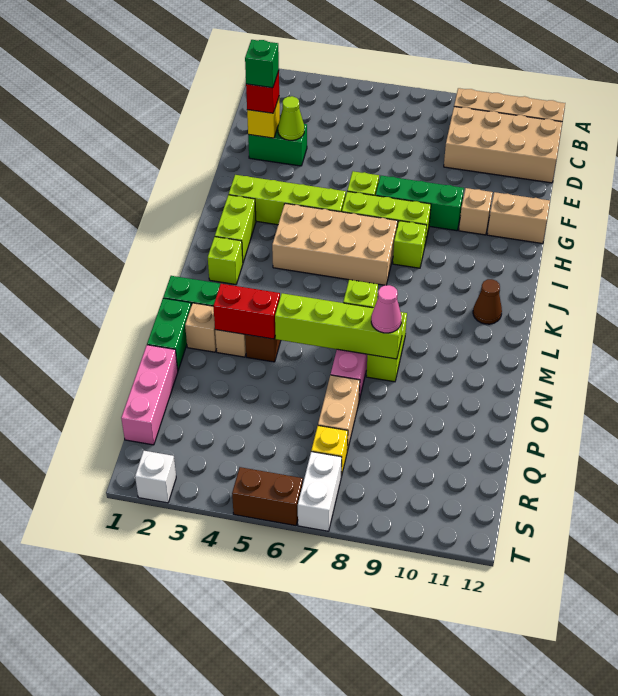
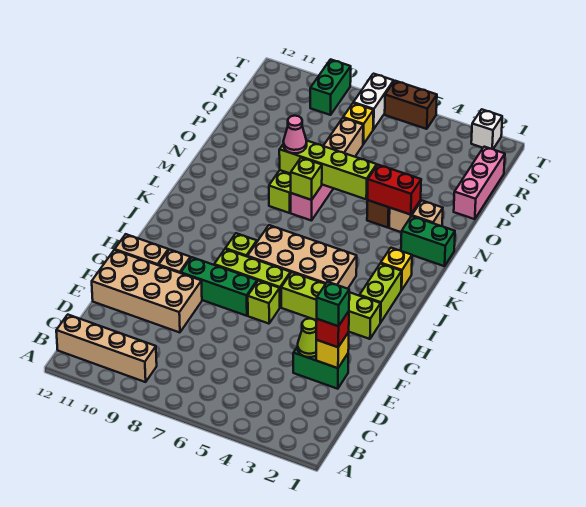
tan brick C9:D12 level 1 -> tan brick E9:F12 level 1
lime brick K2 level 1 -> yellow brick K2 level 1
brown cone K11 level 1 -> none
green brick N1:O1 level 1 -> green brick S9:T9 level 1

